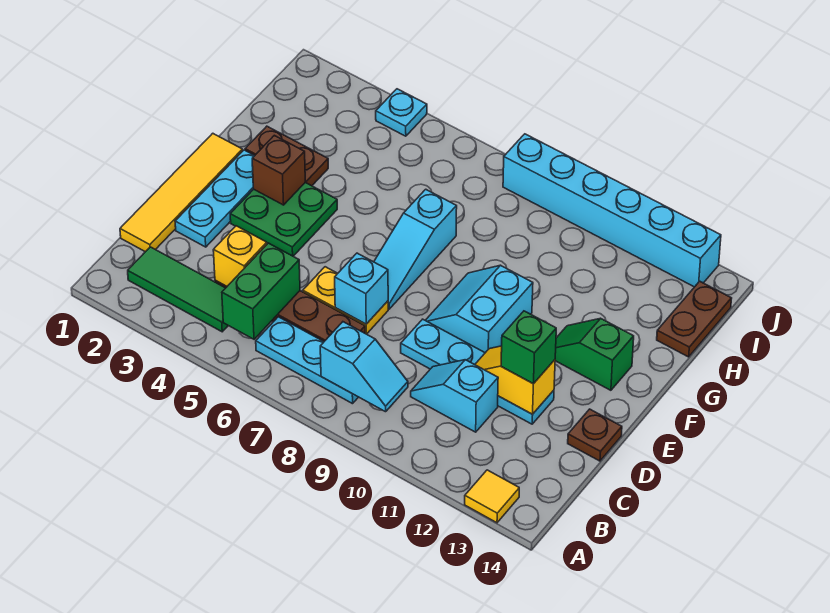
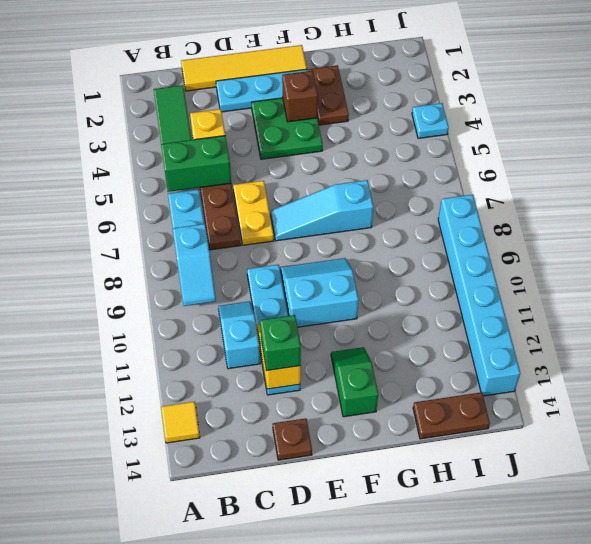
cyan brick D7 level 2 -> none

